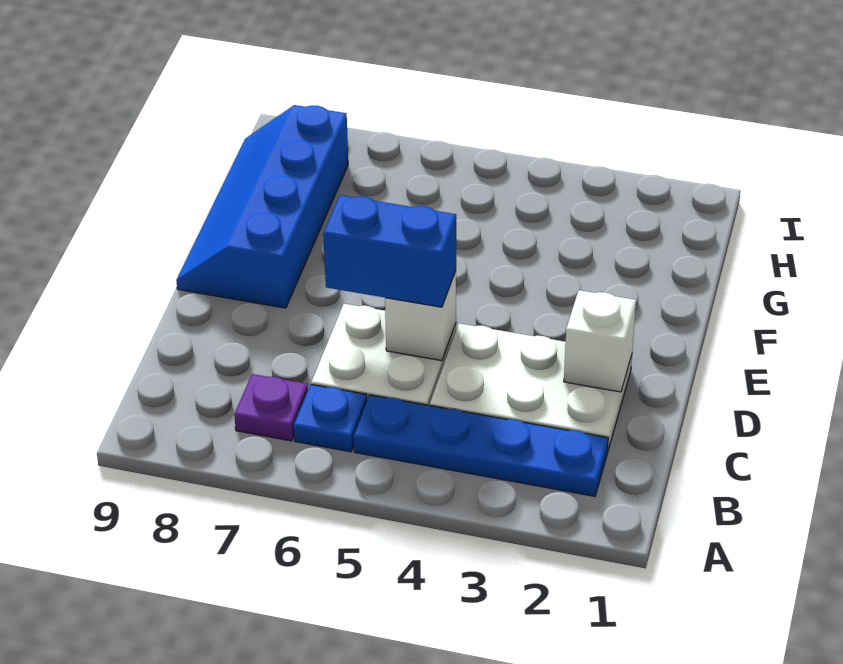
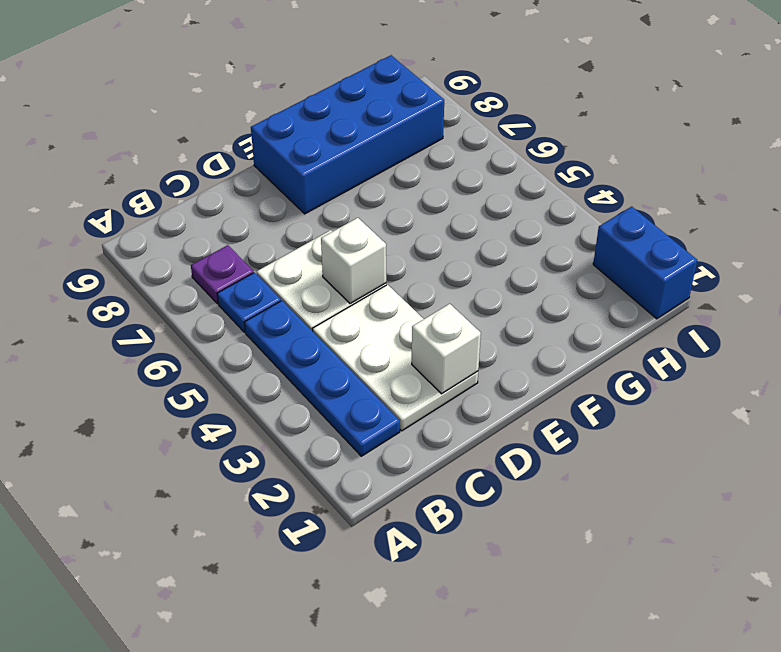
blue brick D5:D6 level 3 -> blue brick I1:I2 level 1
blue slope E8:H9 level 1 top 8 -> blue brick E8:H9 level 1

